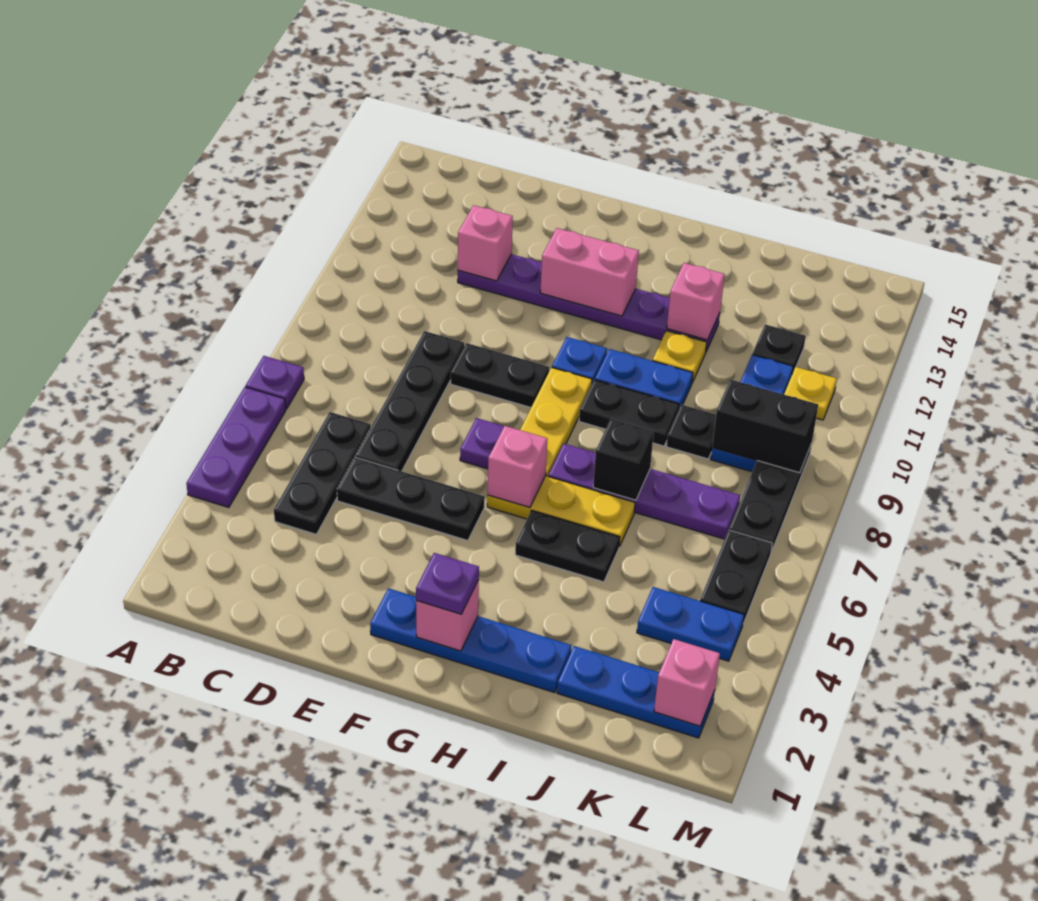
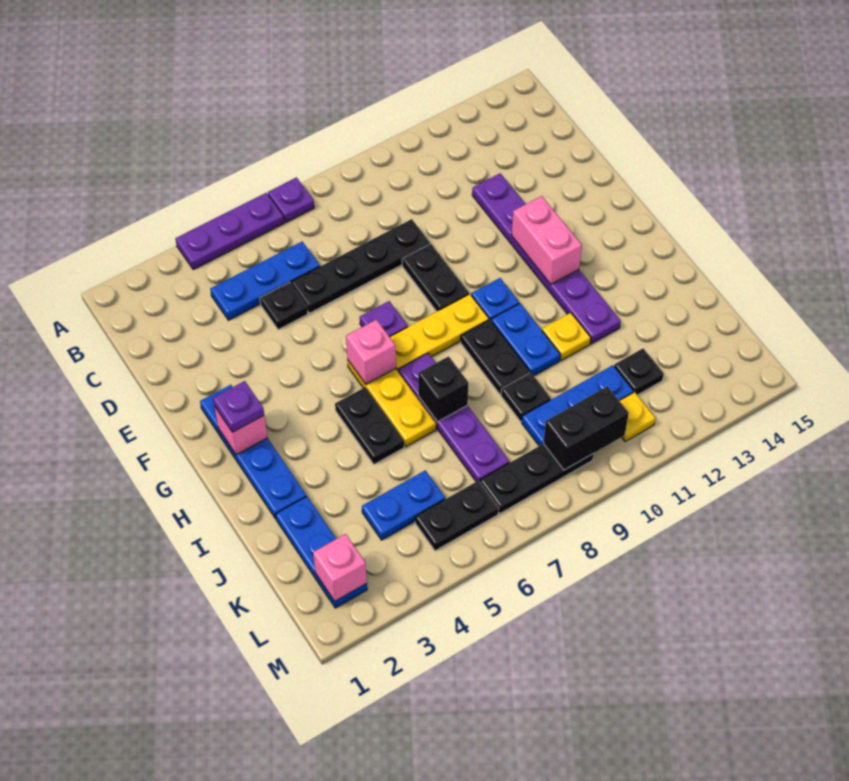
black plate C4:C6 level 1 -> blue plate C4:C6 level 1
black plate D5:F5 level 1 -> black plate D5 level 1
pink brick D12 level 2 -> none
pink brick I12 level 2 -> none
blue plate K4:L4 level 1 -> blue plate K4:K5 level 1
black brick K9:L9 level 2 -> black brick L9:L10 level 2

